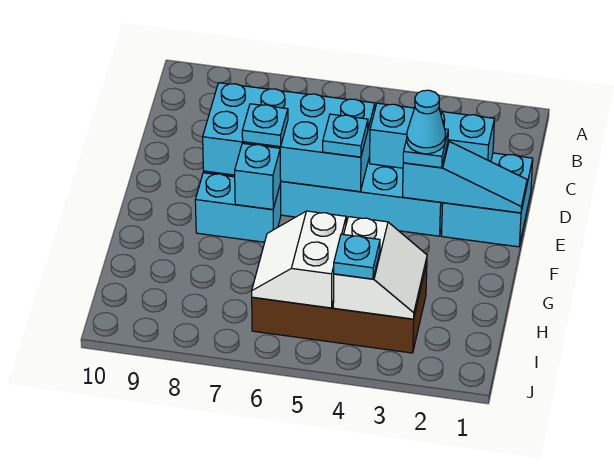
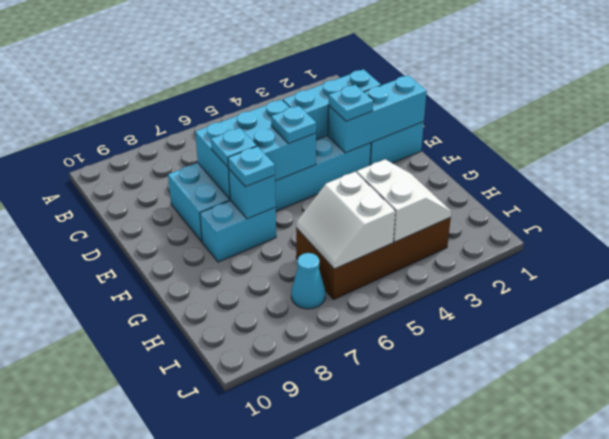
cyan brick D5:E8 level 2 -> cyan brick D5:E7 level 2
cyan slope E1:E3 level 2 top 3 -> cyan brick E1:E3 level 2
cyan cone E3 level 4 -> cyan cone I7 level 1
cyan plate I4 level 3 -> cyan plate F7 level 3

